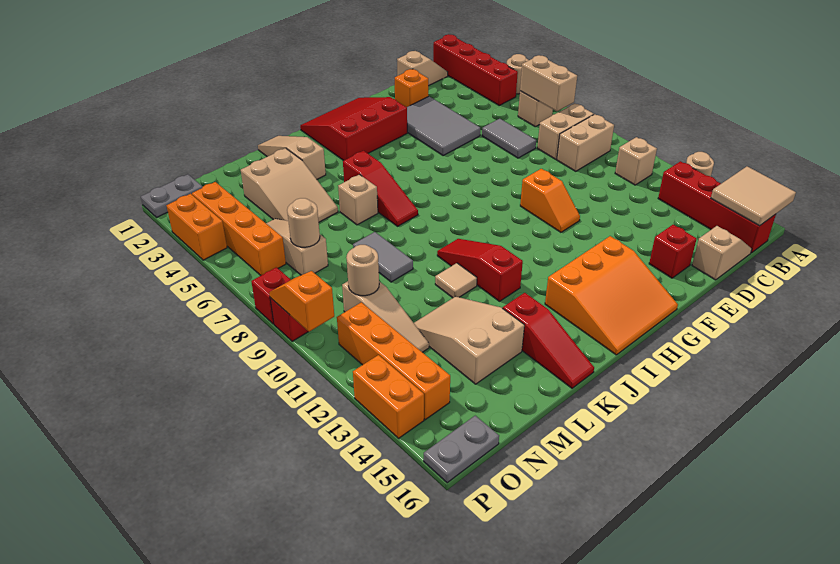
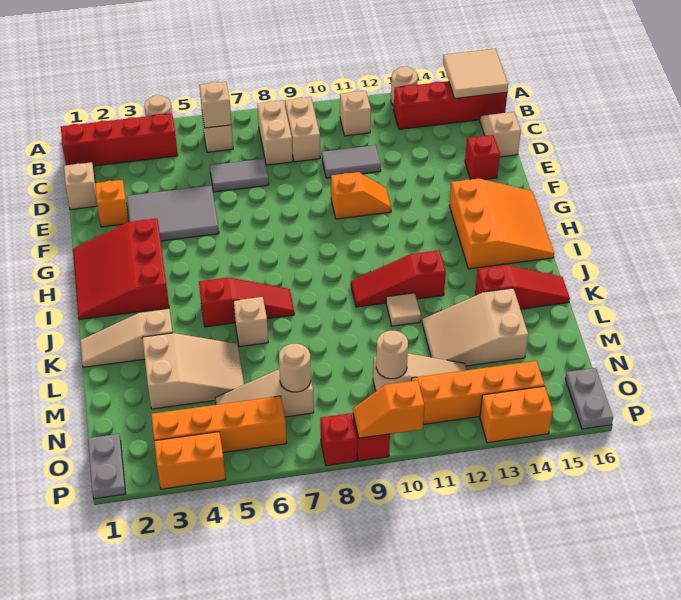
tan brick B6:B7 level 2 -> tan brick B6 level 2
grey tile L8:L9 level 1 -> grey tile D10:D11 level 1

